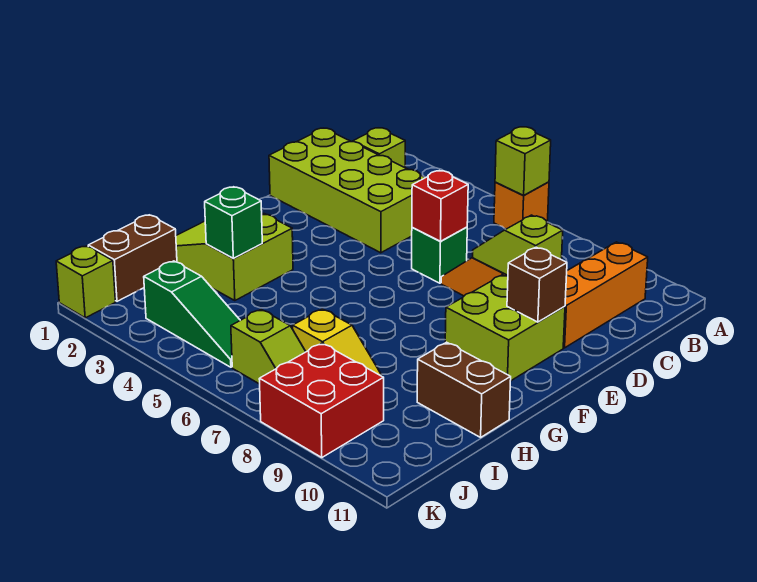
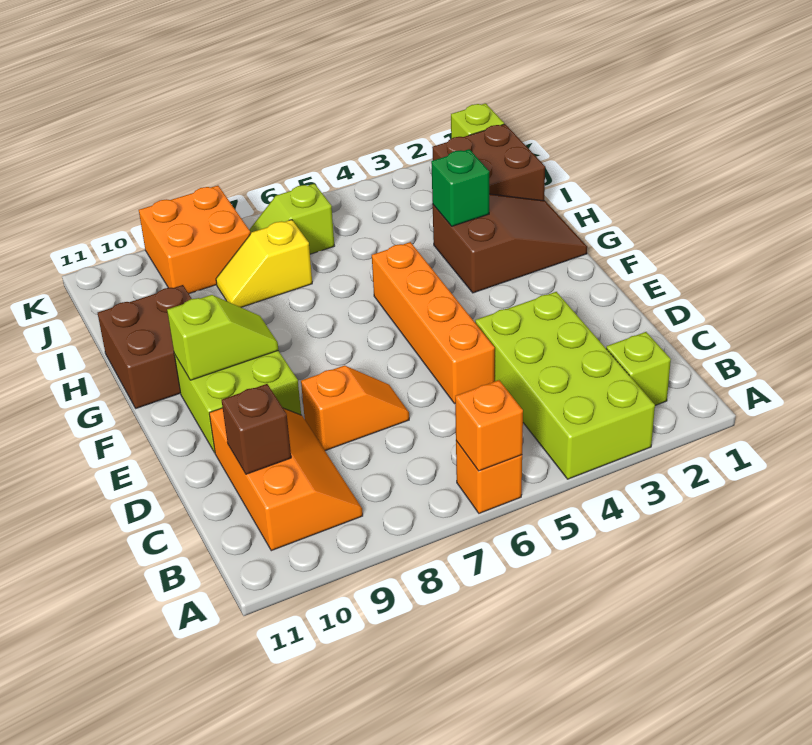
lime brick A6 level 2 -> orange brick A6 level 2
lime brick C1:D4 level 1 -> lime brick A3:D4 level 1
none -> orange brick D5:G5 level 1
green brick D6 level 1 -> none
red brick D6 level 2 -> none
lime slope D8:D9 level 2 top 9 -> lime slope F9:F10 level 2 top 10
brown brick E10 level 2 -> brown brick C10 level 2
lime slope G1:H3 level 1 top 3 -> brown slope G1:H3 level 1 top 3
brown brick H10:H11 level 1 -> brown brick G10:H11 level 1
brown brick I1:J1 level 1 -> brown brick I1:J2 level 1
green slope J3:J5 level 1 top 3 -> none
red brick J8:K9 level 1 -> orange brick J8:K9 level 1

